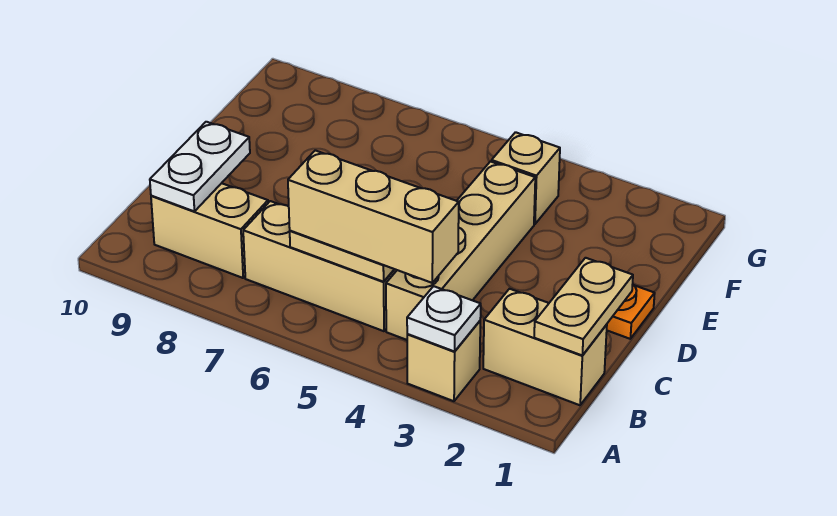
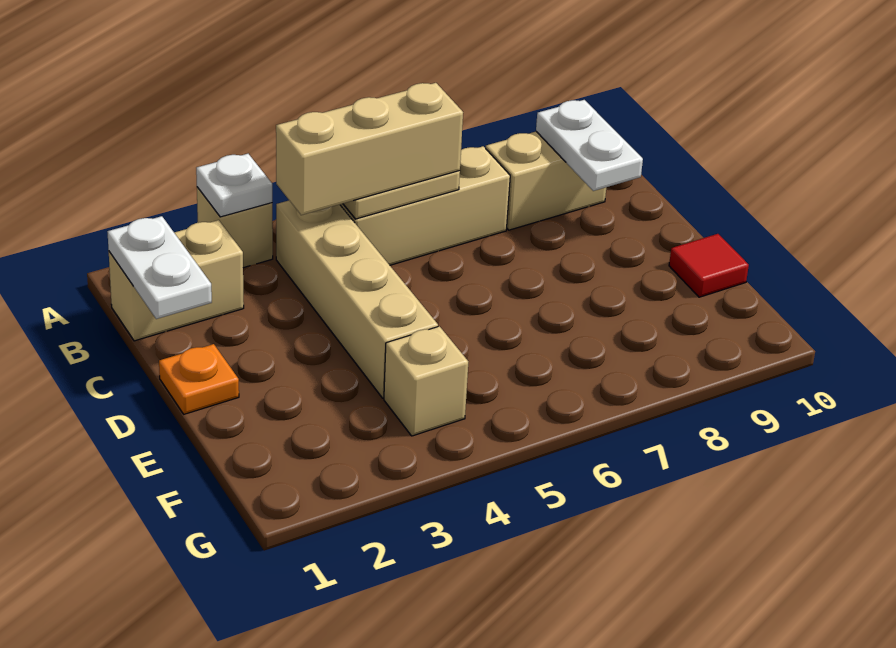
tan plate B1:C1 level 2 -> white plate B1:C1 level 2
none -> red tile E10 level 1

